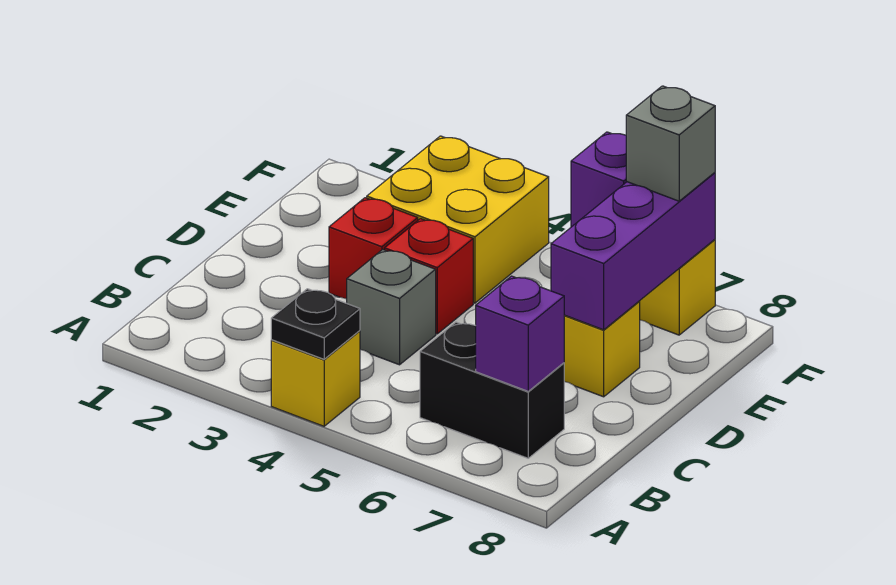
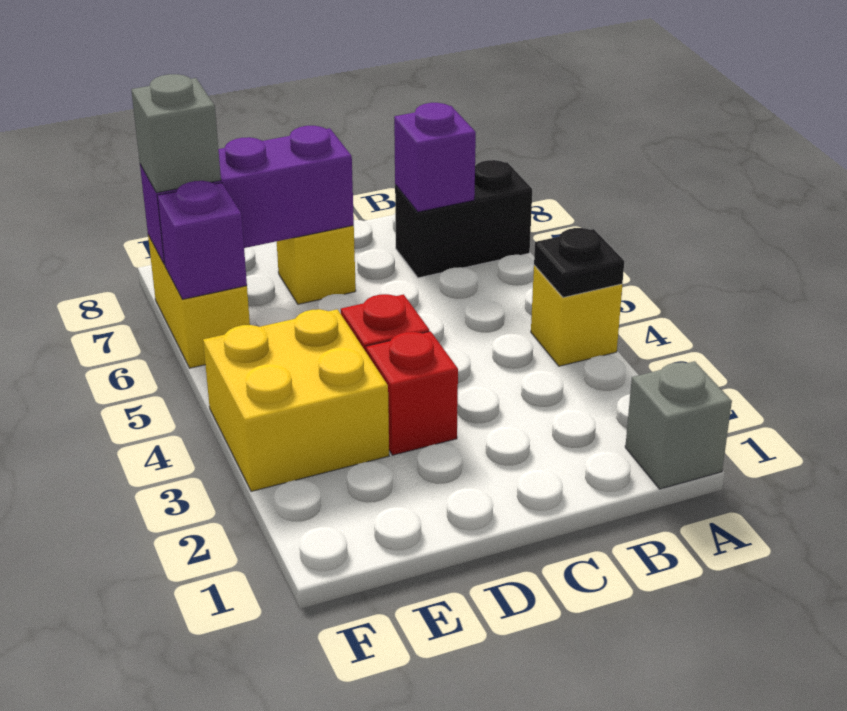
black brick B6:B7 level 1 -> black brick A7:B7 level 1
grey brick C4 level 1 -> grey brick A1 level 1

